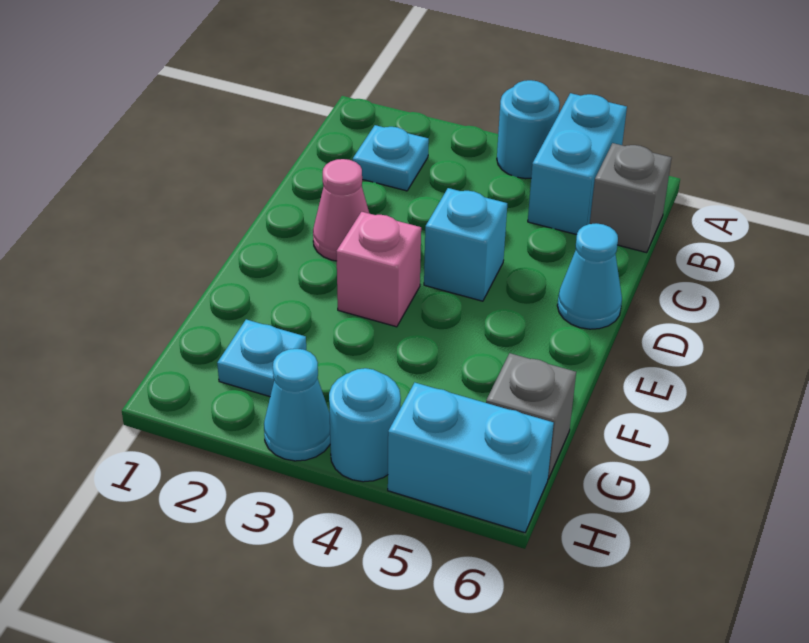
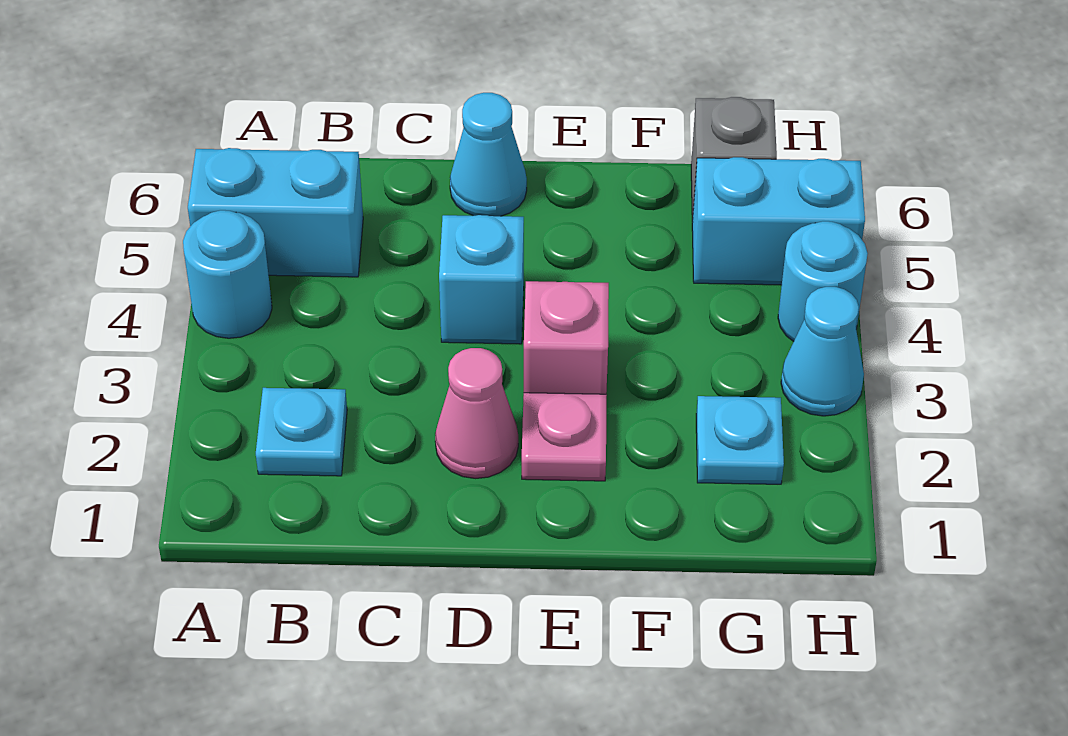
grey brick B6 level 1 -> none
none -> pink plate E2 level 1
cyan brick H5:H6 level 1 -> cyan brick G5:H5 level 1

